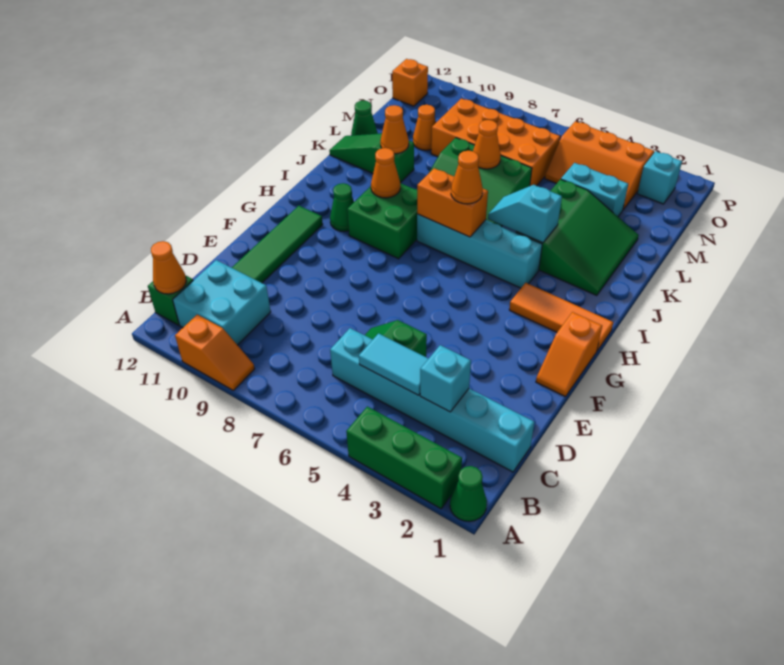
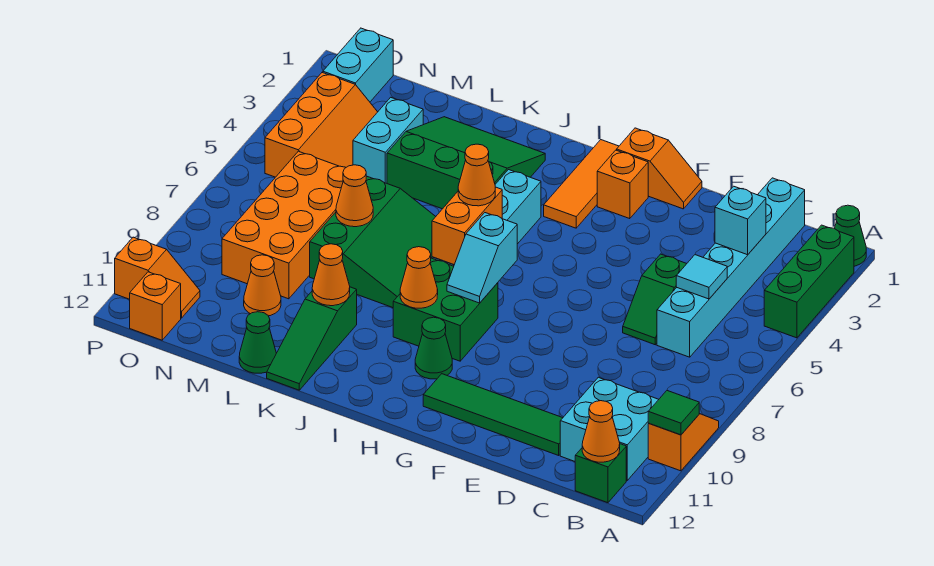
none -> green tile A10 level 2
cyan tile C4:C5 level 2 -> cyan tile C5 level 2
none -> orange brick G2 level 1
cyan slope J4:J5 level 2 top 4 -> cyan slope H7:H8 level 2 top 7
cyan brick O2 level 1 -> cyan brick O1:O2 level 1
none -> orange slope O11:P11 level 1 top P

